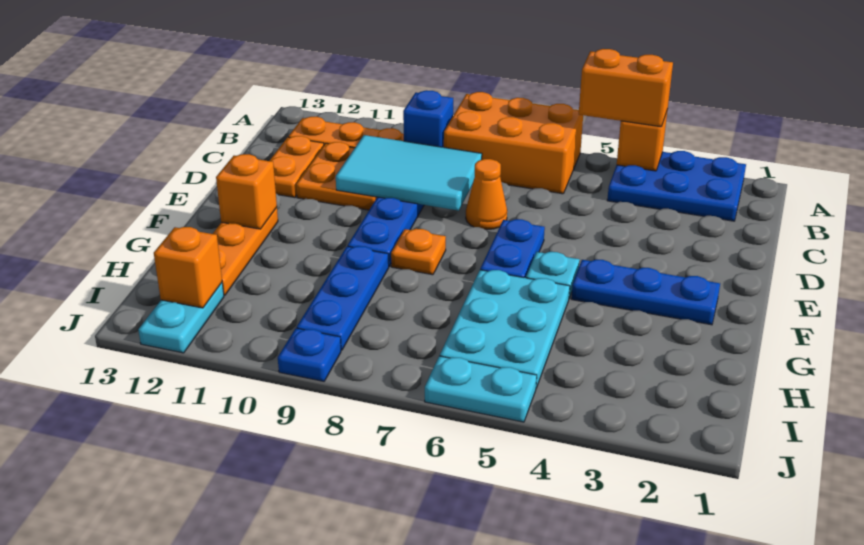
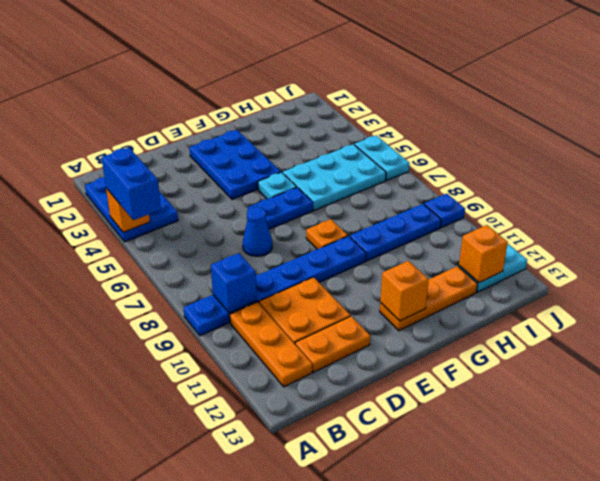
orange brick A4:A5 level 3 -> blue brick A4:A5 level 3
orange brick A6:B8 level 1 -> none
cyan tile C8:D10 level 2 -> none
orange cone D7 level 1 -> blue cone D7 level 1
blue plate F2:F4 level 1 -> blue plate E2:F4 level 1

